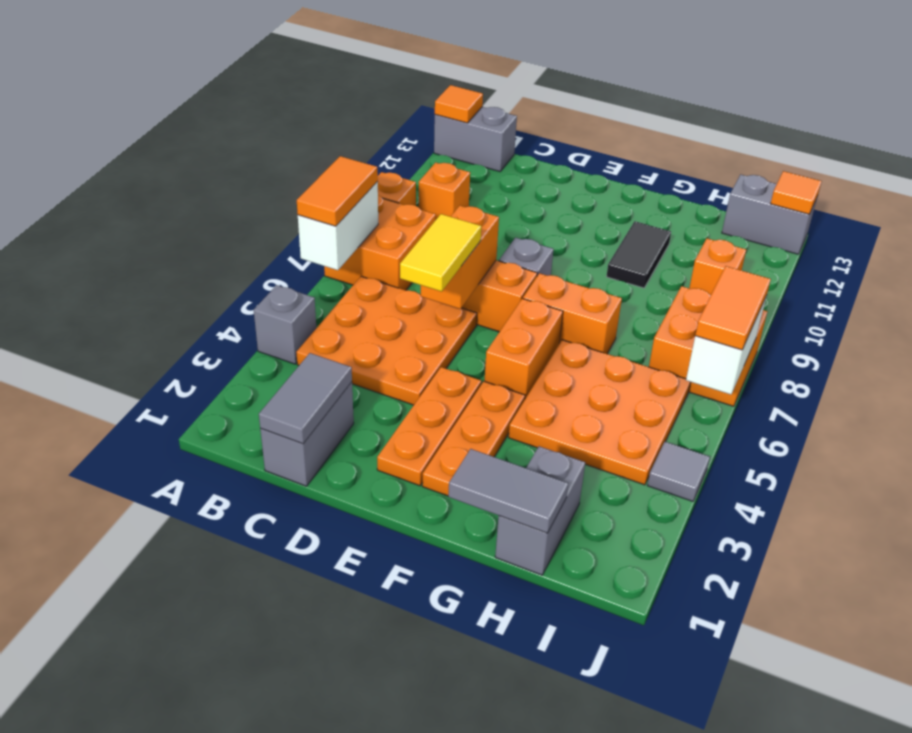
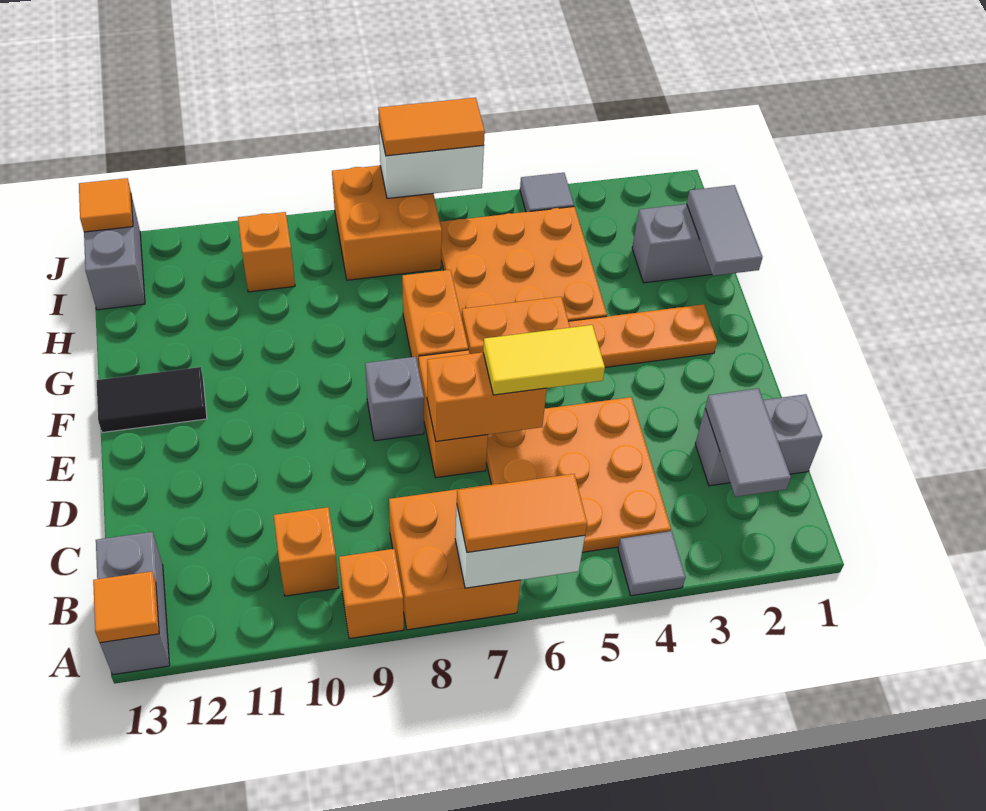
grey brick A4 level 1 -> grey tile A4 level 1
grey tile C1:C2 level 2 -> grey tile B2:C2 level 2
orange plate E2:E4 level 1 -> none
black tile G10:G11 level 1 -> black tile F12:F13 level 1

